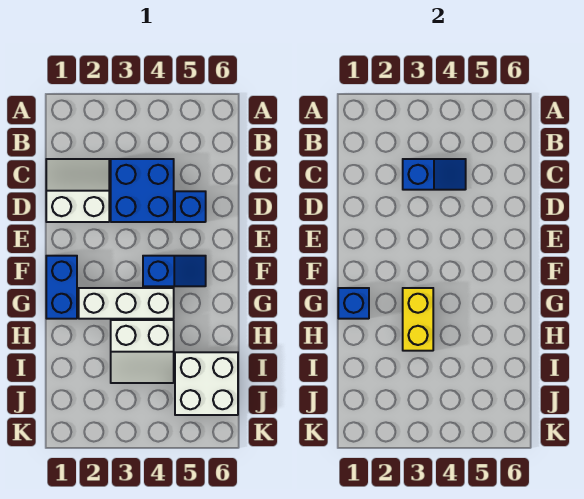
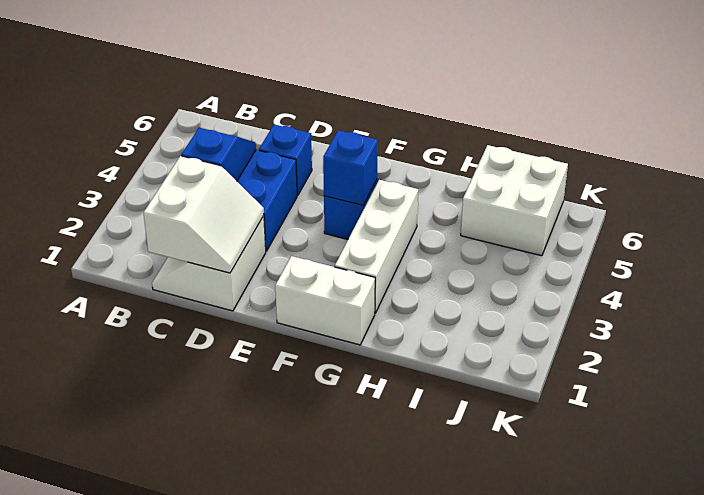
blue brick F1:G1 level 1 -> white brick F1:G1 level 1
blue brick G1 level 2 -> blue brick F4 level 2
yellow brick G3:H3 level 2 -> none
white slope H3:I4 level 1 top H -> white slope C1:D2 level 2 top C

